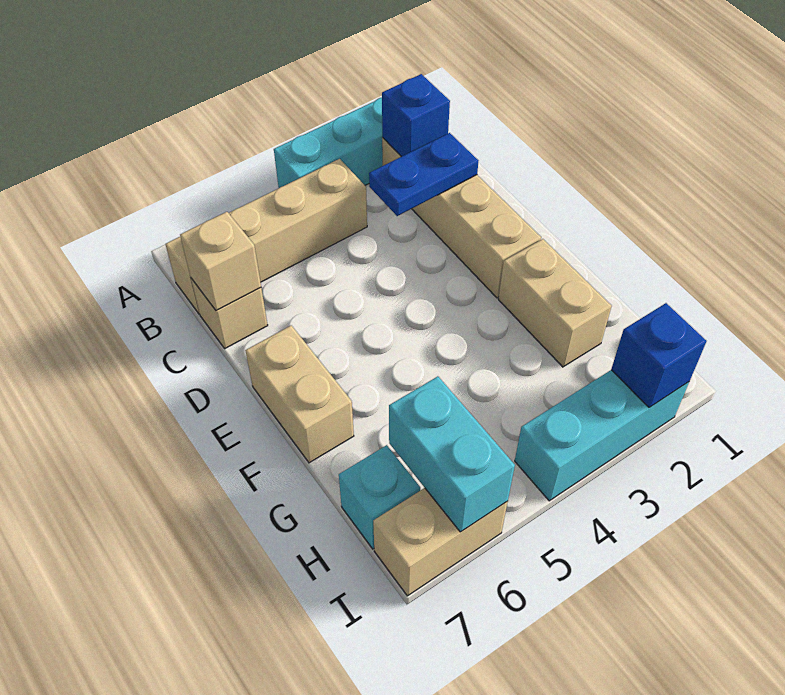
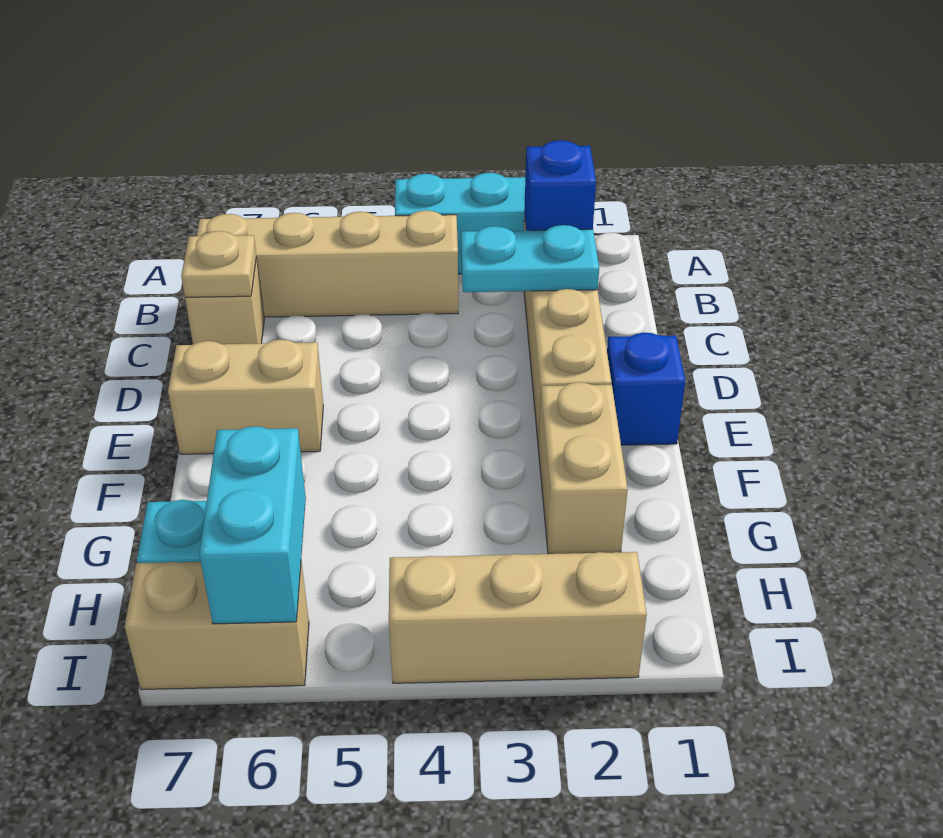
blue plate C2:C3 level 2 -> cyan plate C2:C3 level 2
tan brick C7 level 2 -> tan plate C7 level 2
tan brick E7:F7 level 1 -> tan brick E6:E7 level 1
cyan brick I2:I4 level 1 -> tan brick I2:I4 level 1
blue brick I2 level 2 -> blue brick E1 level 1

